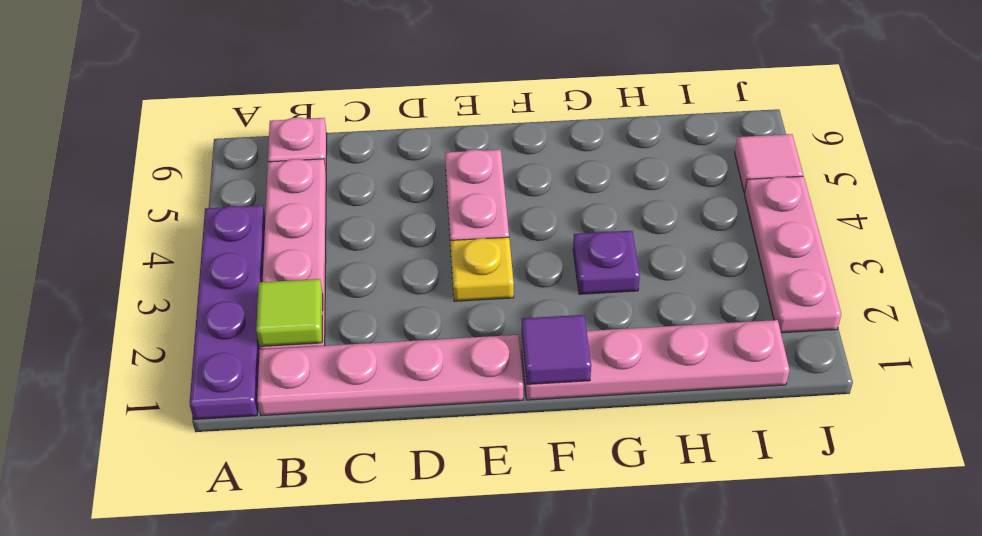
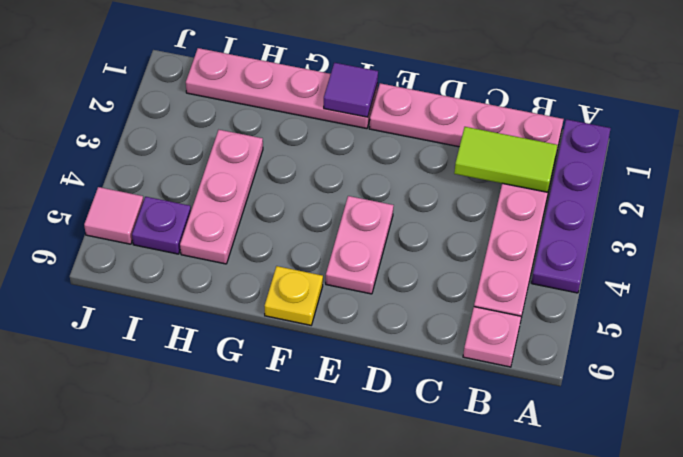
lime tile B2 level 2 -> lime tile B2:C2 level 2
yellow plate E3 level 1 -> yellow plate F6 level 1
purple plate G3 level 1 -> purple plate I5 level 1
pink plate J2:J4 level 1 -> pink plate H3:H5 level 1

